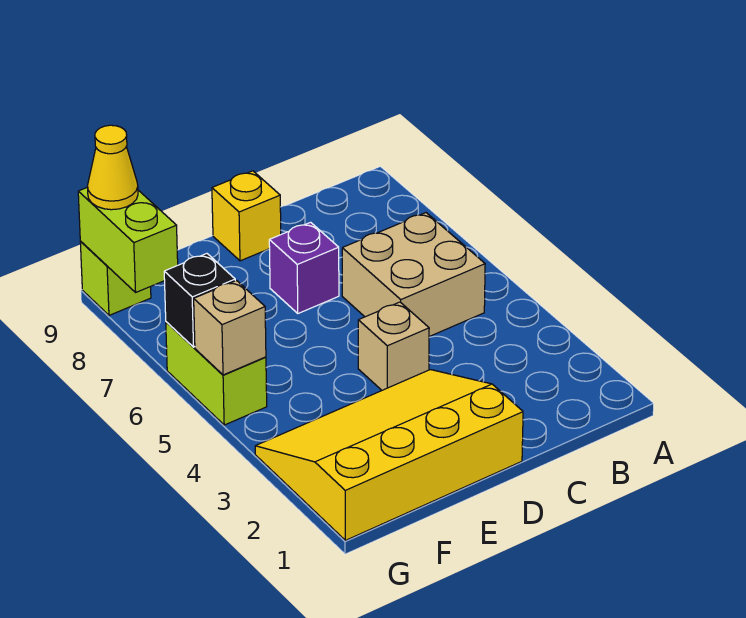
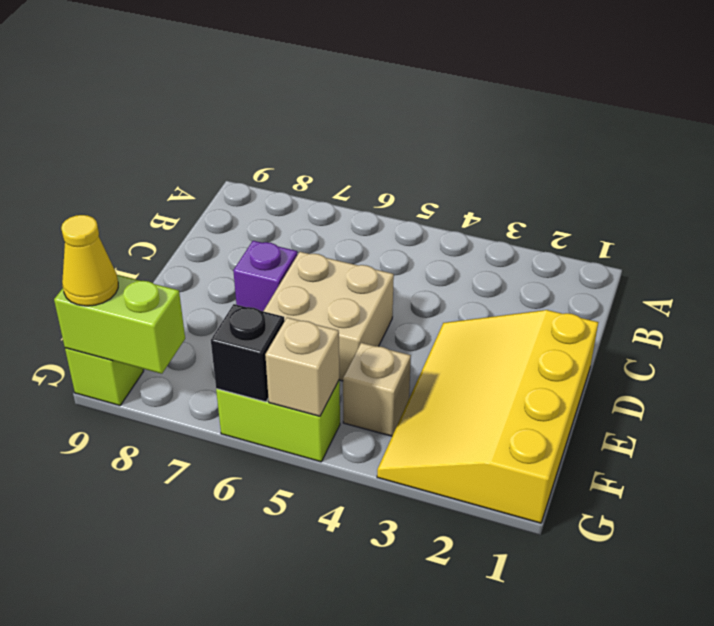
tan brick B5:C6 level 1 -> tan brick D5:E6 level 1
tan brick D4 level 1 -> tan brick F4 level 1
yellow brick D9 level 1 -> none

